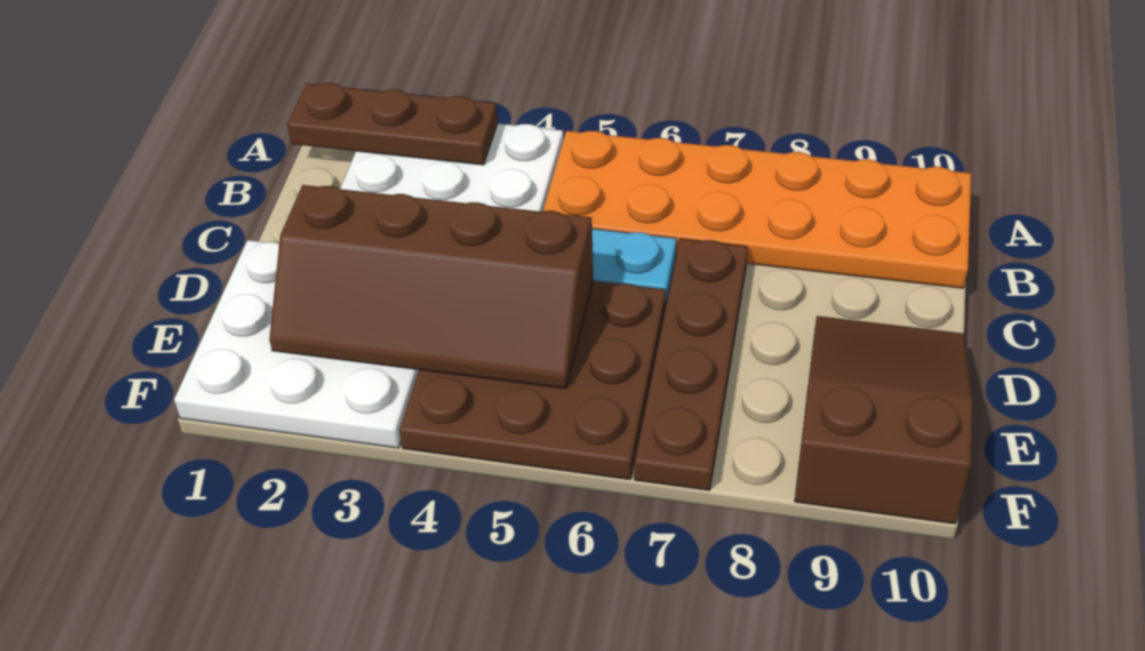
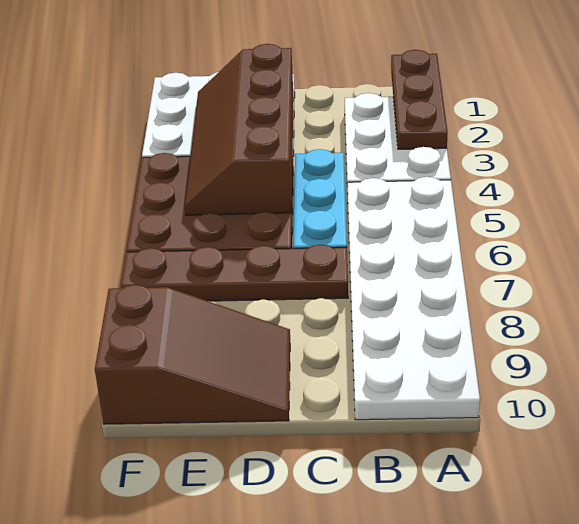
orange plate A5:B10 level 1 -> white plate A5:B10 level 1

